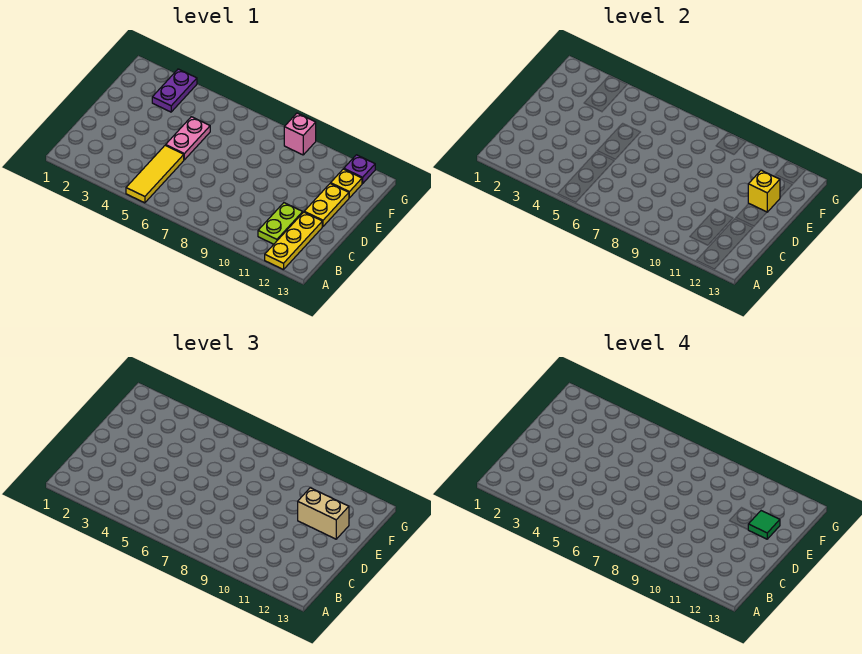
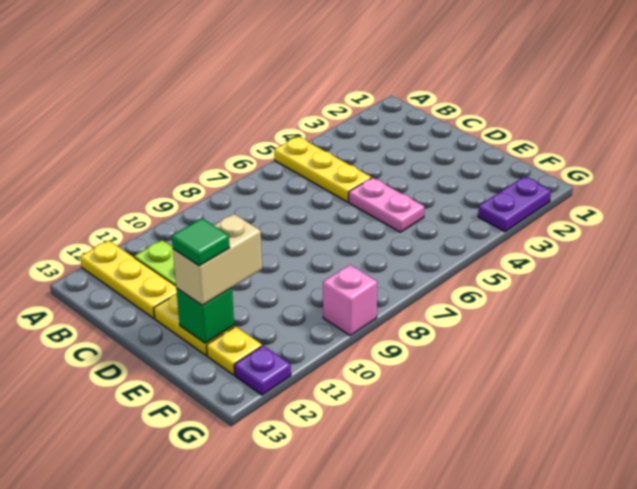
yellow tile A5:C5 level 1 -> yellow plate A5:C5 level 1
yellow brick E12 level 2 -> green brick E12 level 2
purple plate F3:G3 level 1 -> purple plate G2:G3 level 1

